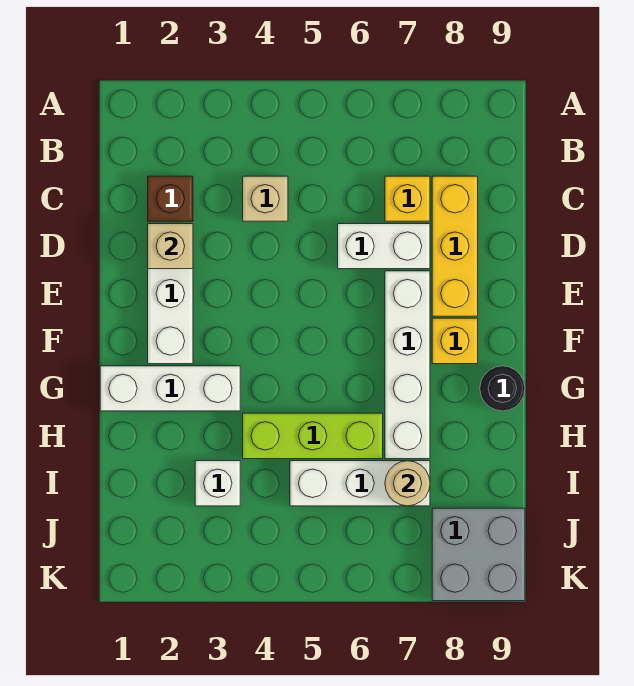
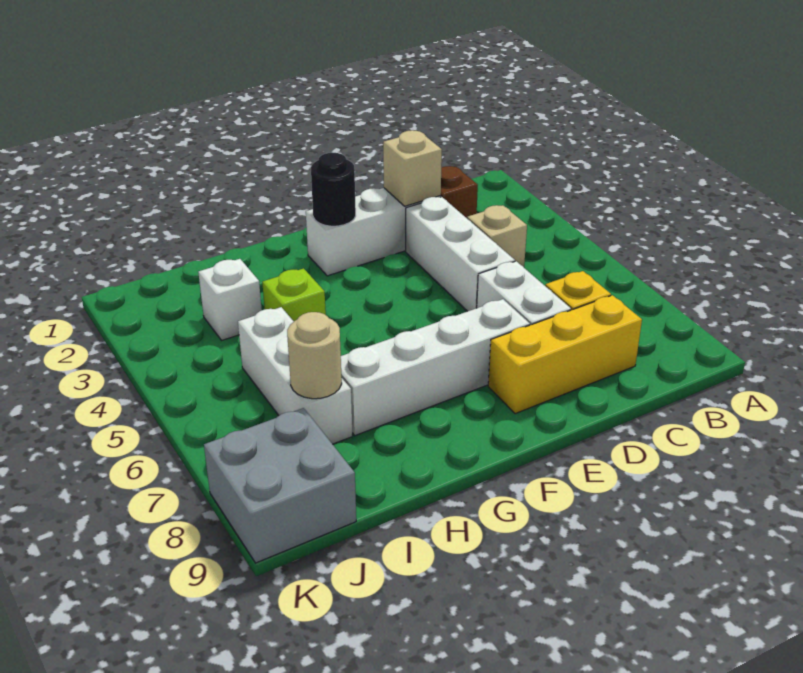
yellow brick F8 level 1 -> none
white brick G1:G3 level 1 -> white brick D3:D5 level 1
black round brick G9 level 1 -> black round brick F2 level 2
lime brick H4:H6 level 1 -> lime brick H4 level 1

